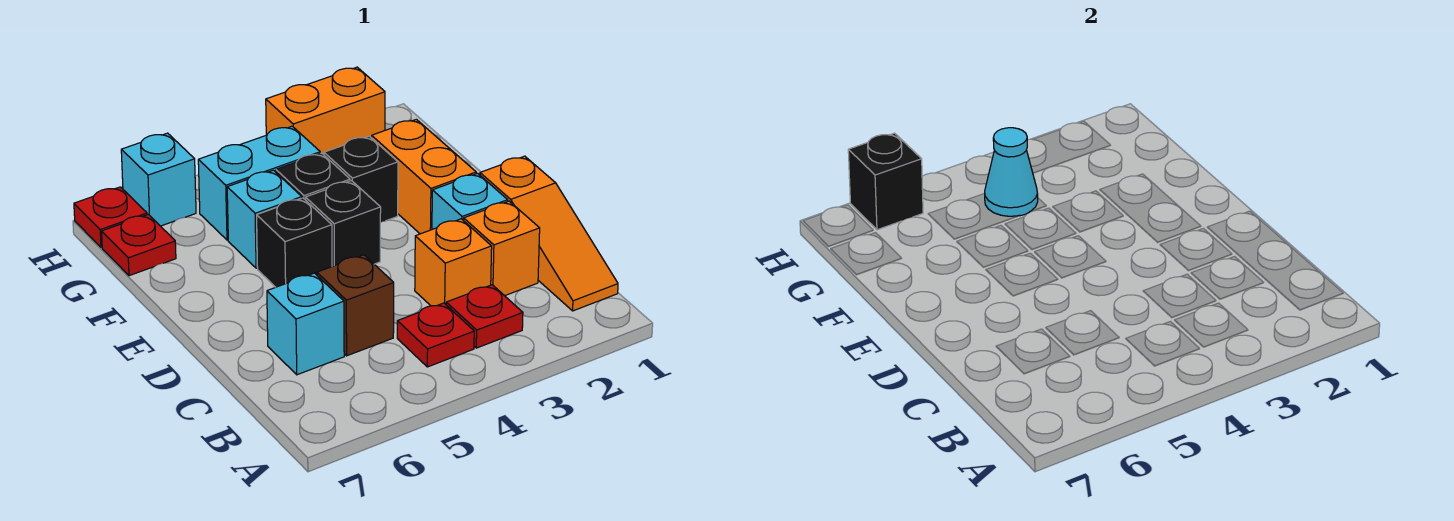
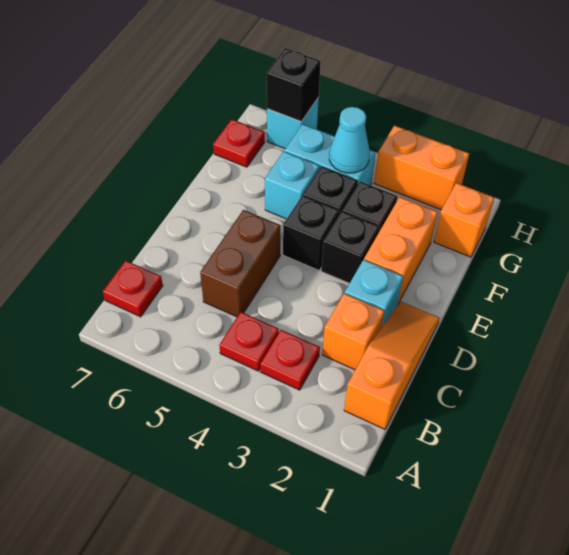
orange slope B1:D1 level 1 top D -> orange slope B1:D1 level 1 top B
orange brick C3 level 1 -> orange brick G1 level 1
brown brick C5 level 1 -> brown brick C5:D5 level 1
cyan brick C6 level 1 -> none
black brick E5 level 1 -> black brick E3 level 1
red plate H7 level 1 -> red plate B7 level 1

